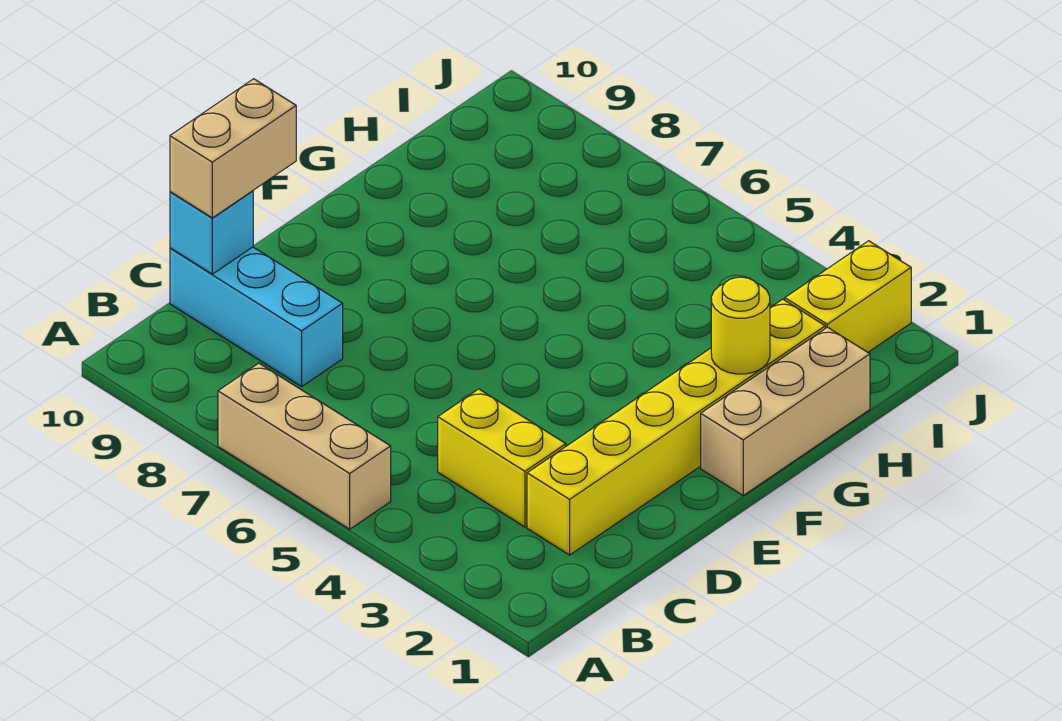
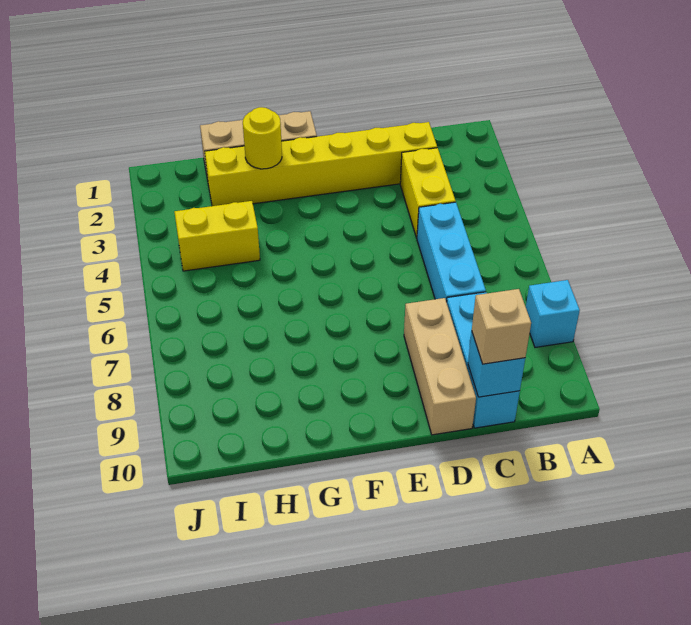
tan brick A5:A7 level 1 -> tan brick D8:D10 level 1
none -> cyan brick A8 level 1
none -> cyan brick C5:C7 level 1
tan brick C10:D10 level 3 -> tan brick C10 level 3
yellow brick I2:J2 level 1 -> yellow brick H4:I4 level 1

